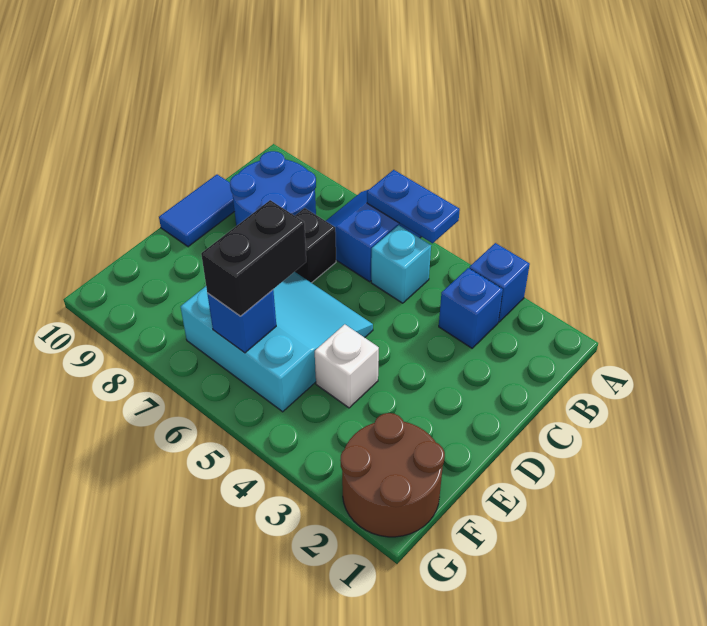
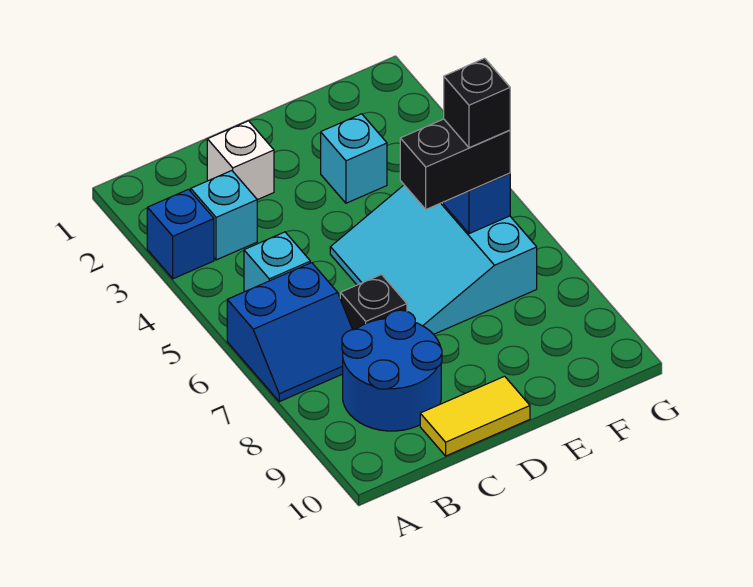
blue plate A5:A6 level 2 -> none
blue brick B3 level 1 -> cyan brick B3 level 1
blue tile C10:D10 level 1 -> yellow tile C10:D10 level 1
none -> cyan brick E3 level 1
white brick E4 level 1 -> white brick C2 level 1
brown round brick F1:G2 level 1 -> none
none -> black brick F6 level 4

